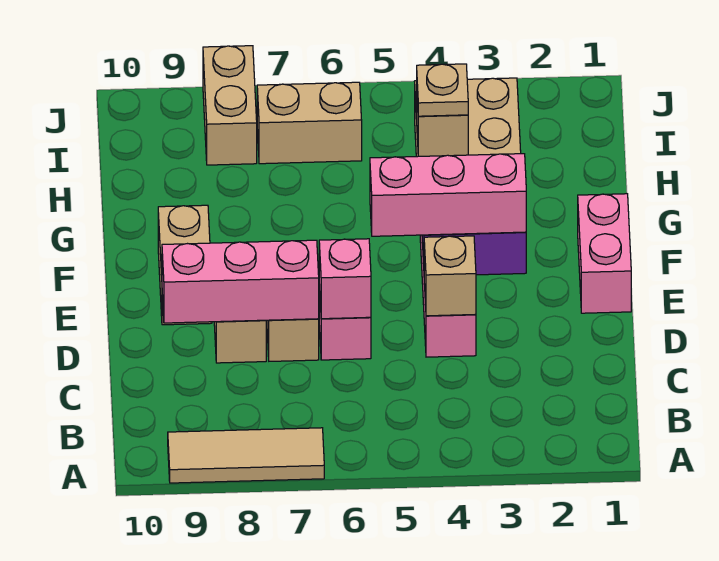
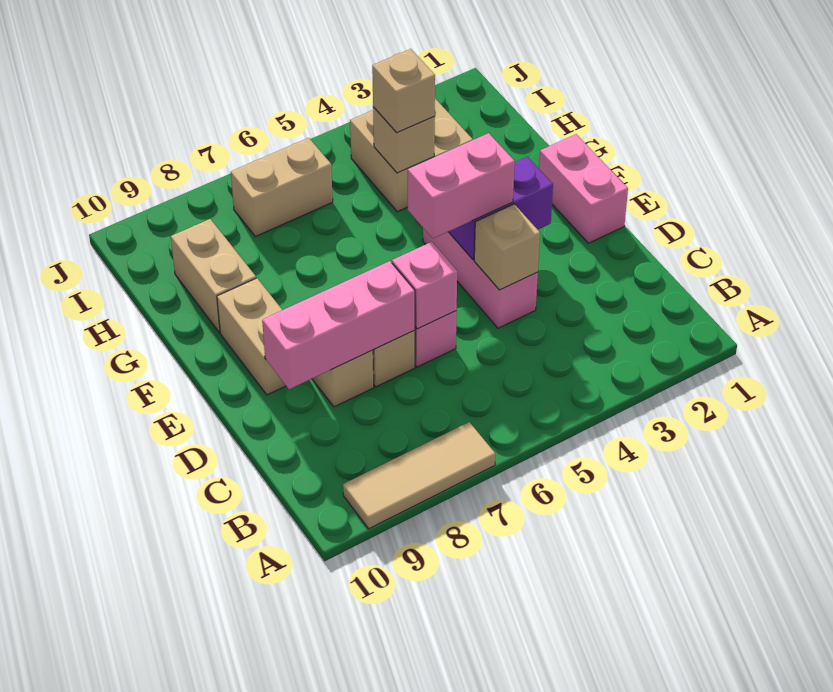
pink brick E3:E5 level 3 -> pink brick E4:E5 level 3
tan plate H4 level 3 -> tan brick H4 level 3
tan brick I8:J8 level 1 -> tan brick G9:H9 level 1

